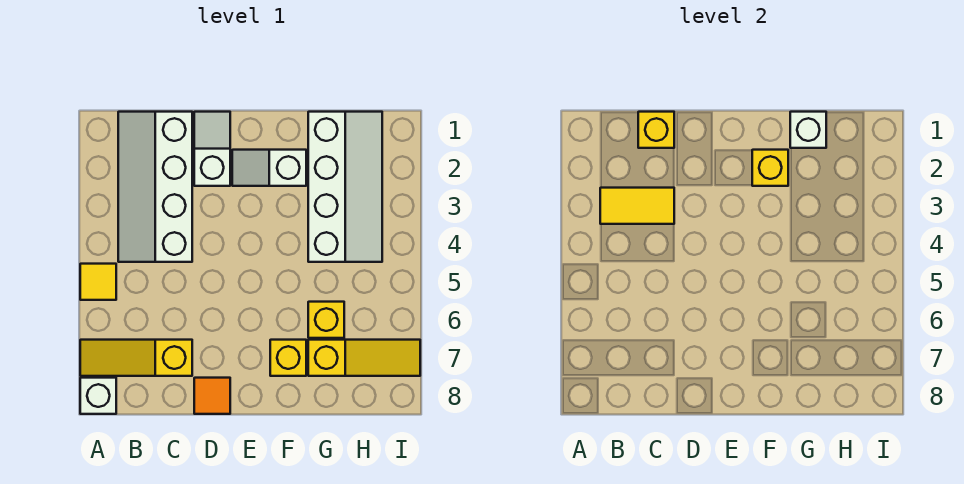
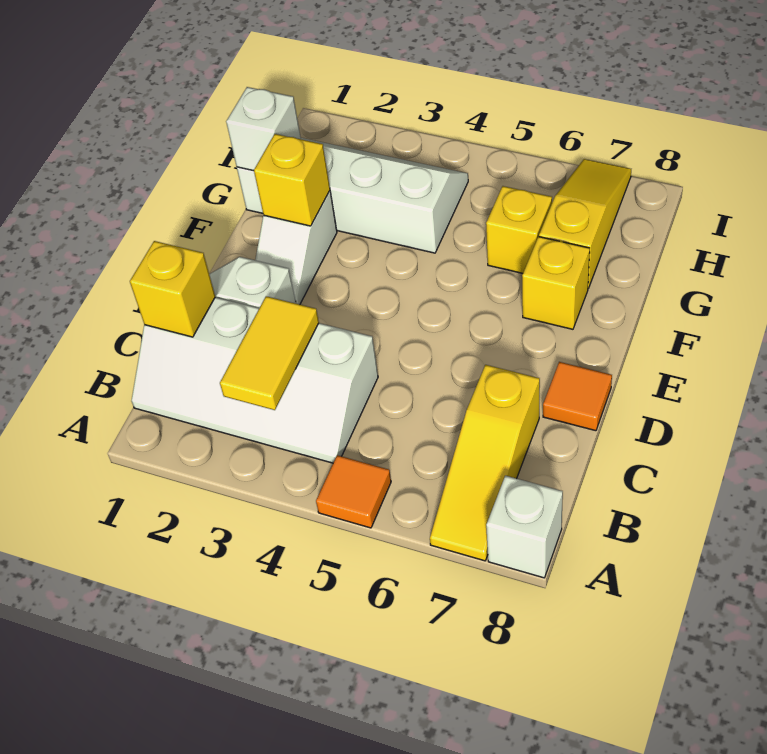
yellow tile A5 level 1 -> orange tile A5 level 1

